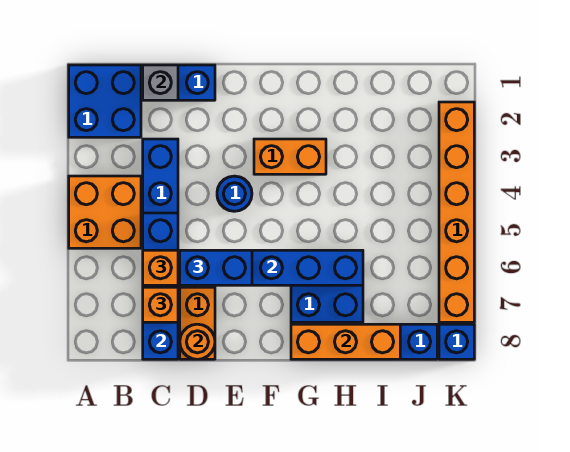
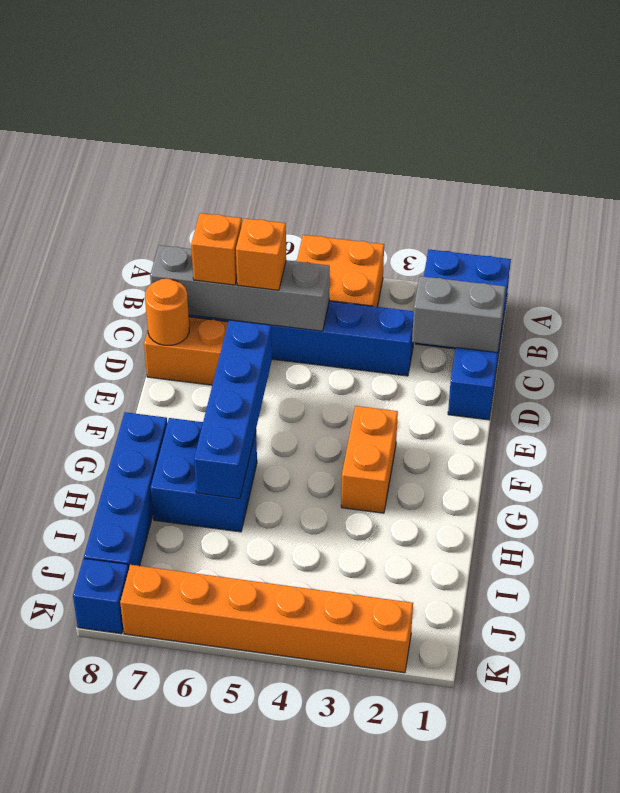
grey brick C1 level 2 -> grey brick C1:C2 level 2
blue brick C5:C8 level 2 -> grey brick C5:C8 level 2
blue brick D6:E6 level 3 -> none
blue round brick E4 level 1 -> none
orange brick G8:I8 level 2 -> none

